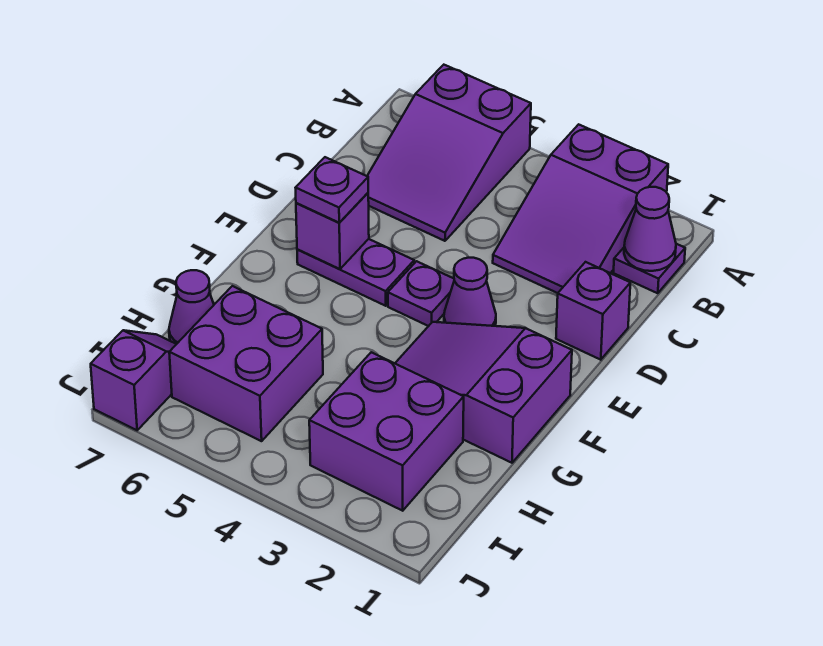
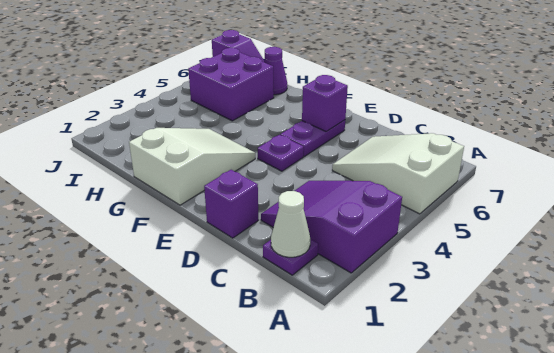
purple slope A5:C6 level 1 top A -> white slope A5:C6 level 1 top A
purple cone B1 level 2 -> white cone B1 level 2
purple cone E3 level 1 -> none
purple plate E6 level 3 -> none
purple slope F1:G3 level 1 top 1 -> white slope F1:G3 level 1 top 1
purple brick H2:I3 level 1 -> none

